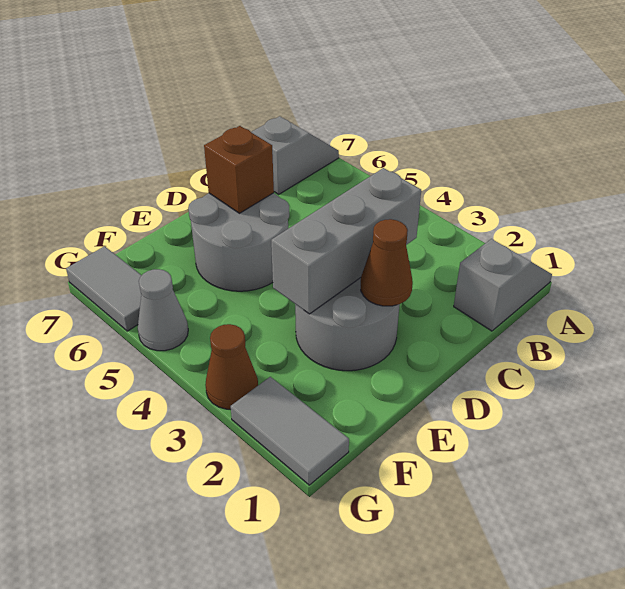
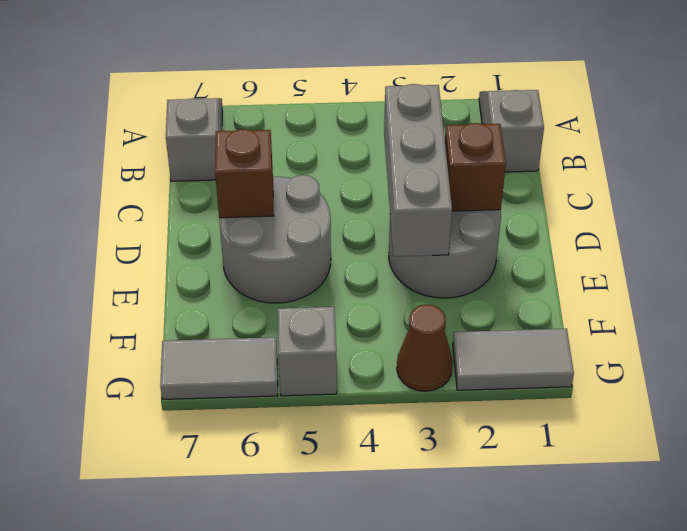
brown cone D2 level 2 -> brown brick D2 level 2
grey cone G5 level 1 -> grey brick G5 level 1

